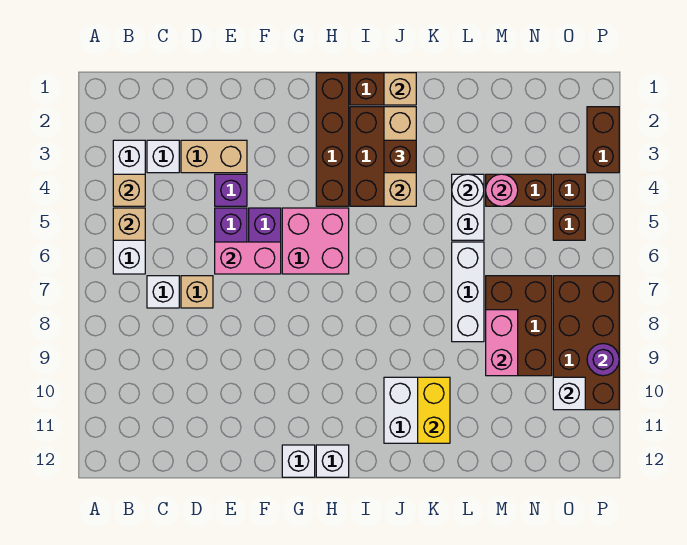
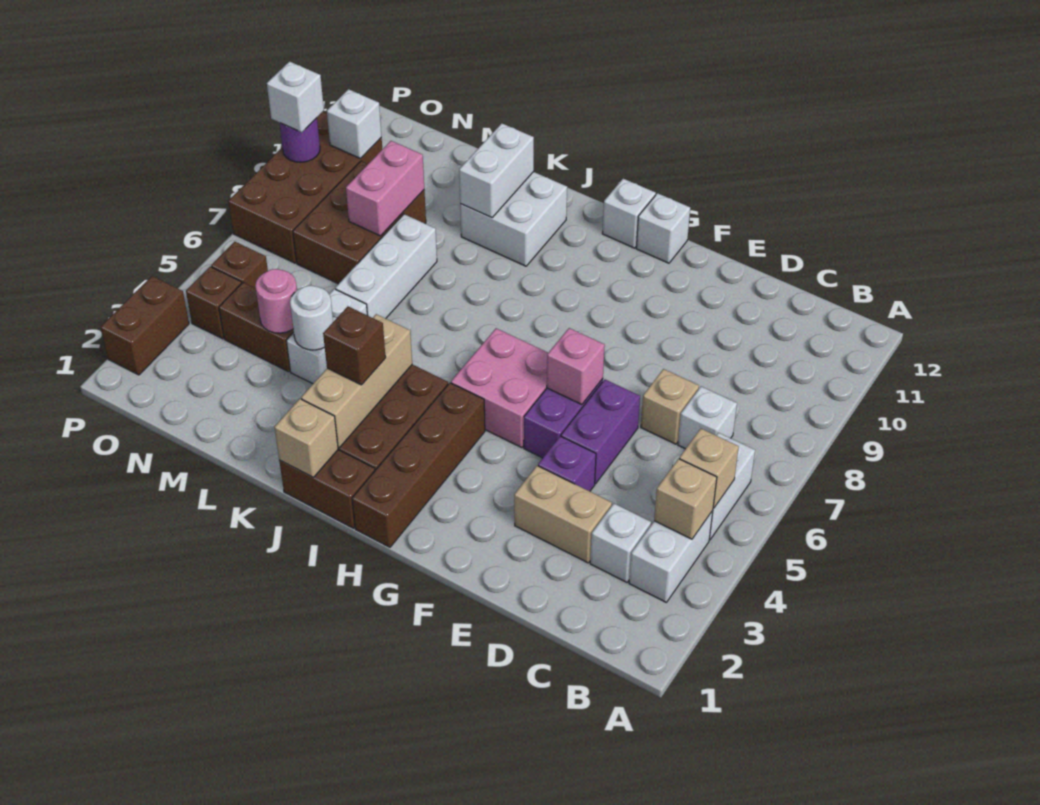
pink brick E6:F6 level 2 -> pink brick F6 level 2
yellow brick K10:K11 level 2 -> white brick K10:K11 level 2
none -> white brick P9 level 3

